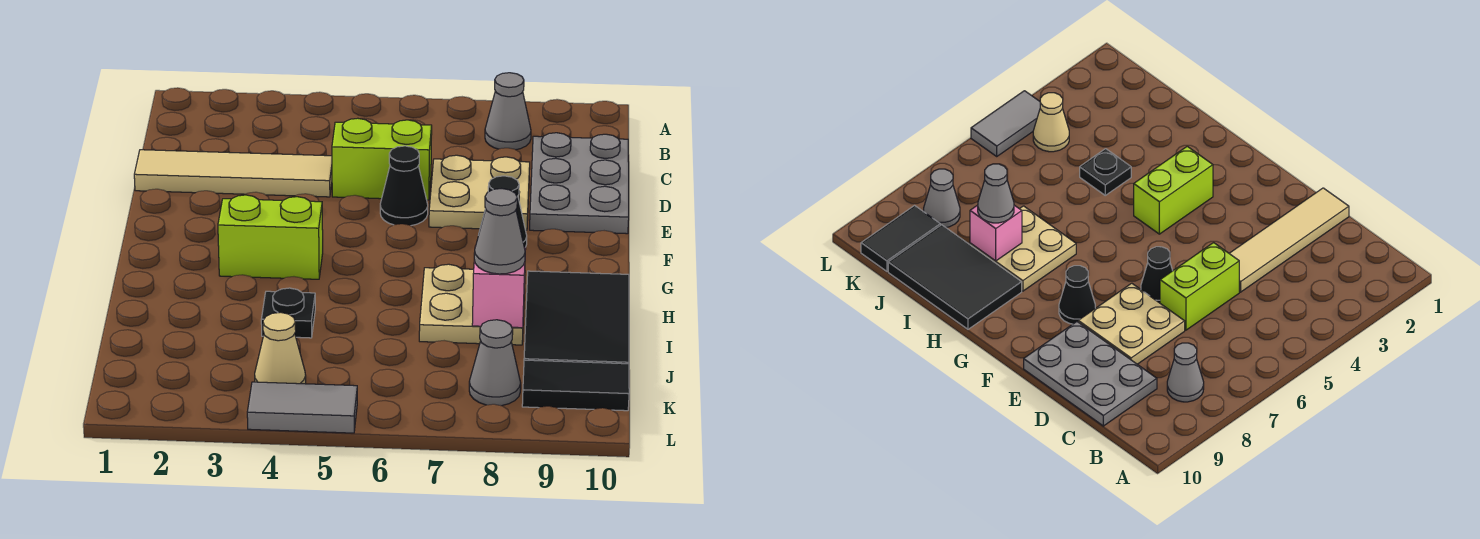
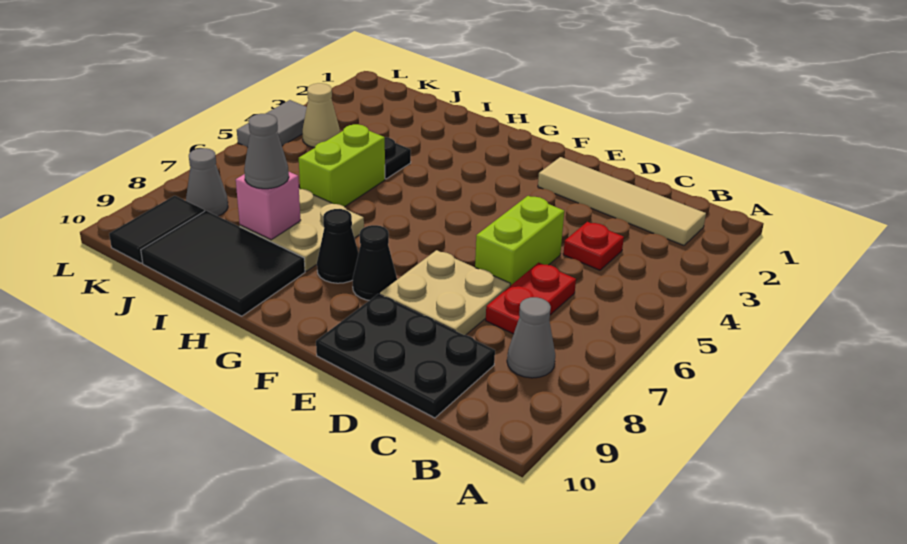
none -> red plate C4 level 1
none -> red plate C6:C7 level 1
grey plate C9:E10 level 1 -> black plate C9:E10 level 1
tan tile D1:D4 level 1 -> tan tile B2:E2 level 1
black cone E6 level 1 -> black cone G8 level 1
lime brick G3:G4 level 1 -> lime brick I5:I6 level 1

